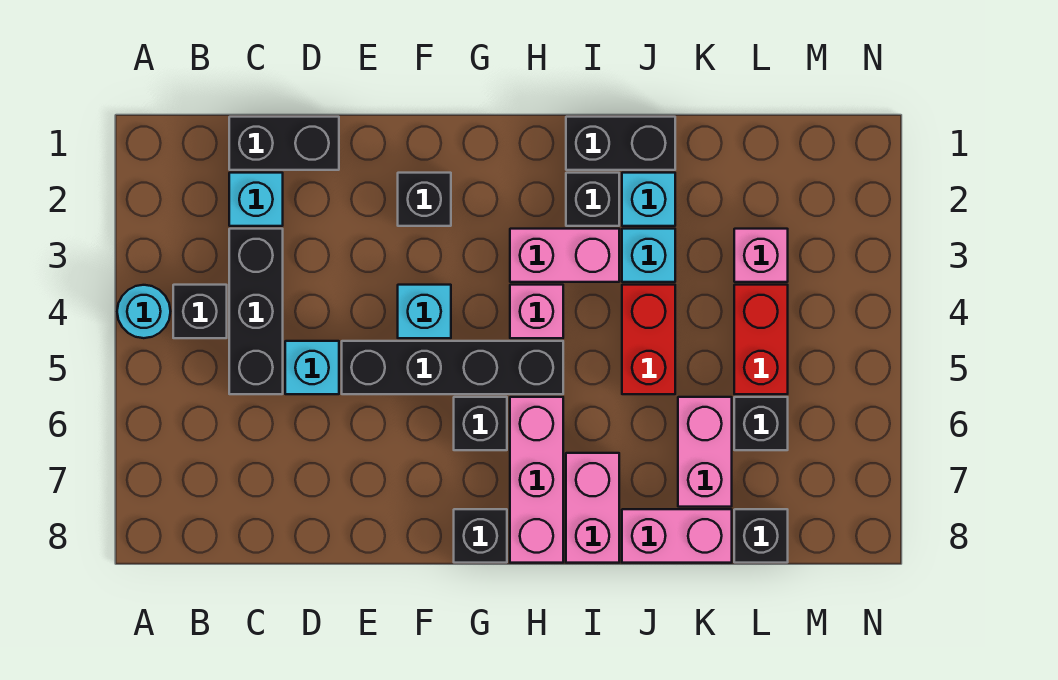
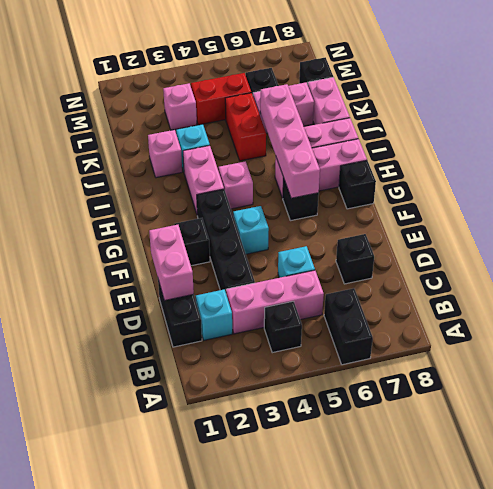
cyan round brick A4 level 1 -> none
black brick C3:C5 level 1 -> pink brick C3:C5 level 1
none -> pink brick D1:E1 level 2
black brick E5:H5 level 1 -> black brick D3:G3 level 1
none -> pink brick G6:J6 level 2
black brick I1:J1 level 1 -> black brick A6:B6 level 1
black brick I2 level 1 -> black brick D7 level 1
cyan brick J2 level 1 -> pink brick J2 level 1
red brick J4:J5 level 1 -> red brick J5:K5 level 1

